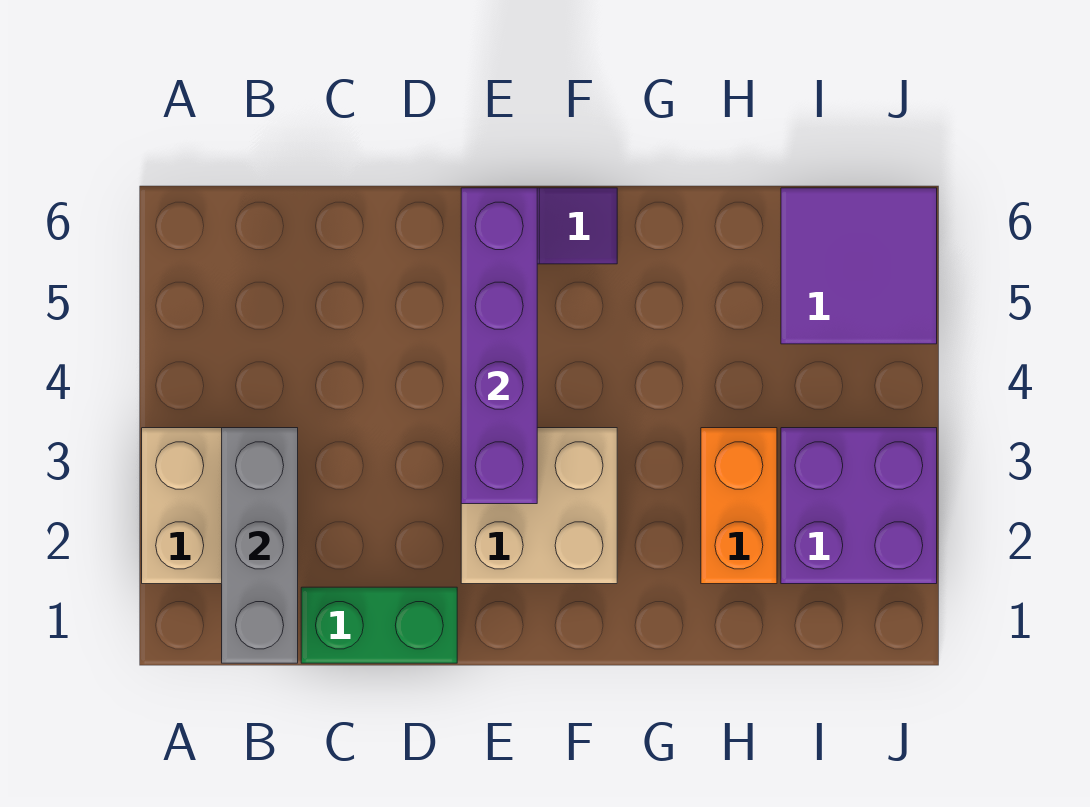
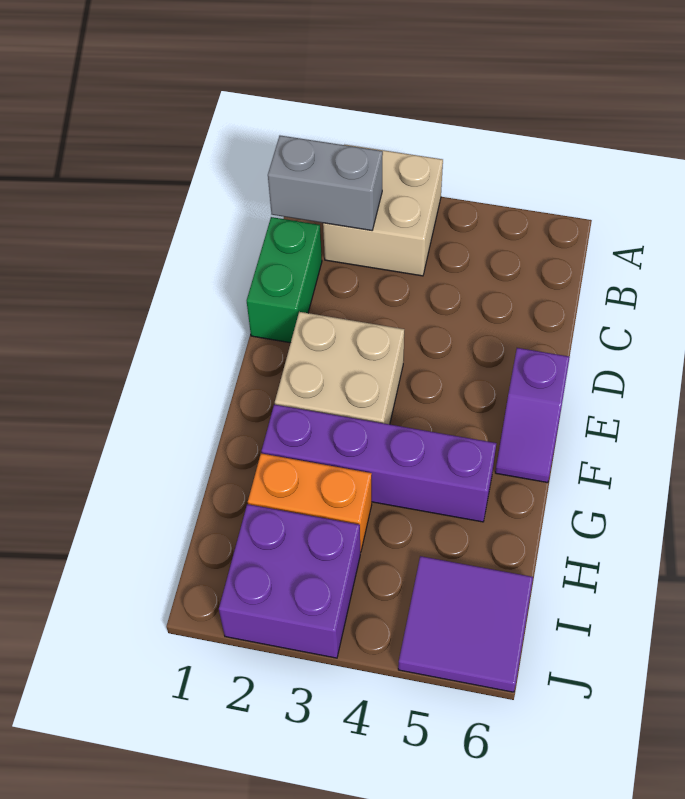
grey brick B1:B3 level 2 -> grey brick B1:B2 level 2
purple brick E3:E6 level 2 -> purple brick G2:G5 level 1

